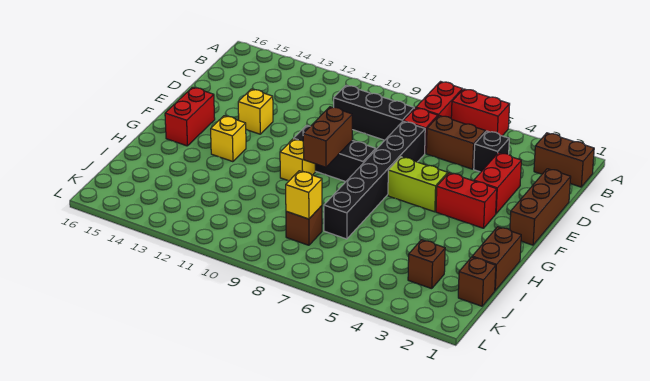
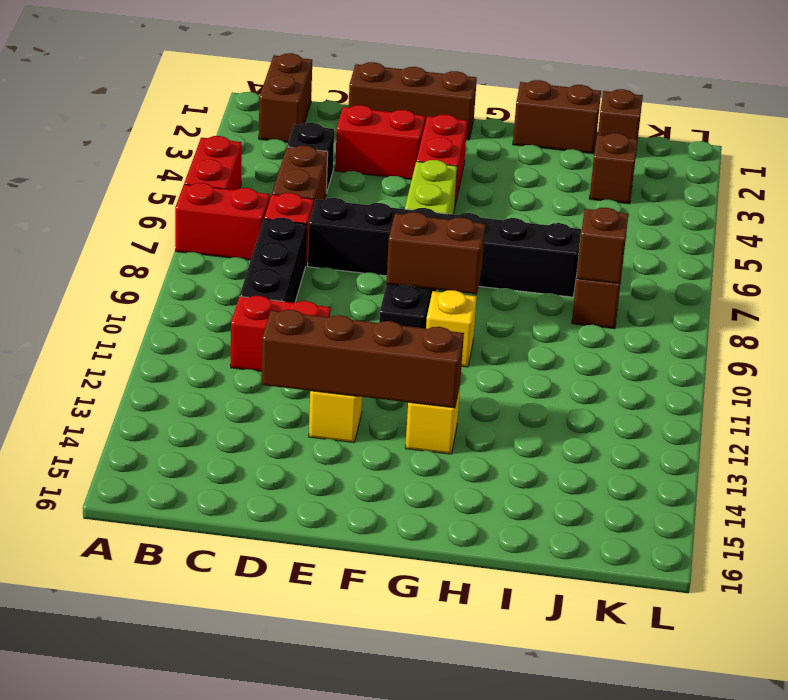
none -> brown brick D13:G13 level 2
red brick F15:G15 level 1 -> red brick C11:D11 level 1
yellow brick J8 level 2 -> brown brick J8 level 2

